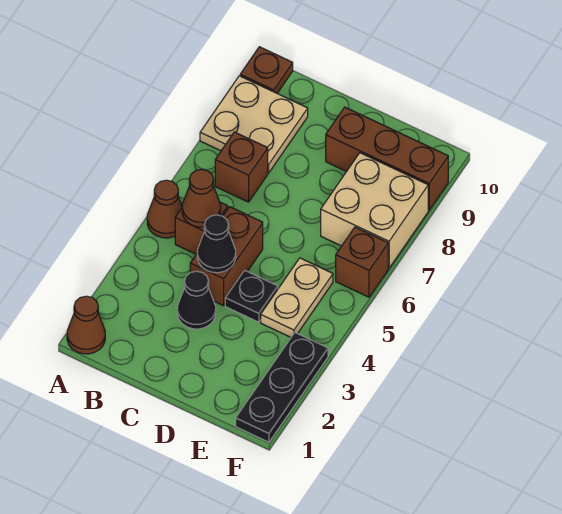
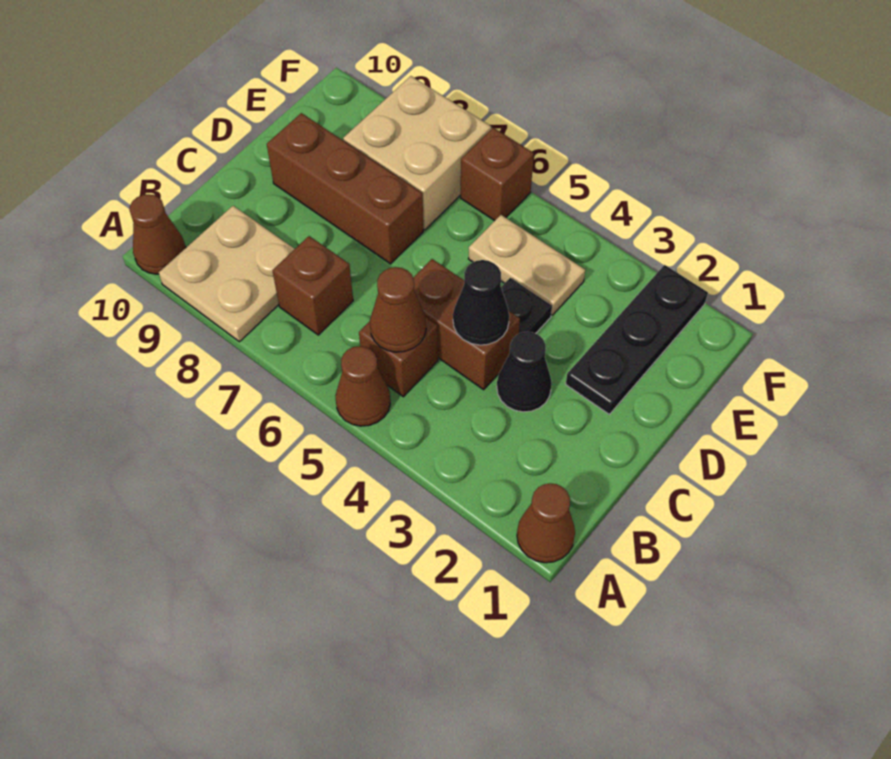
brown plate A10 level 1 -> brown cone A10 level 1
brown brick D9:F9 level 1 -> brown brick D7:D9 level 1
black plate F1:F3 level 1 -> black plate D2:F2 level 1

